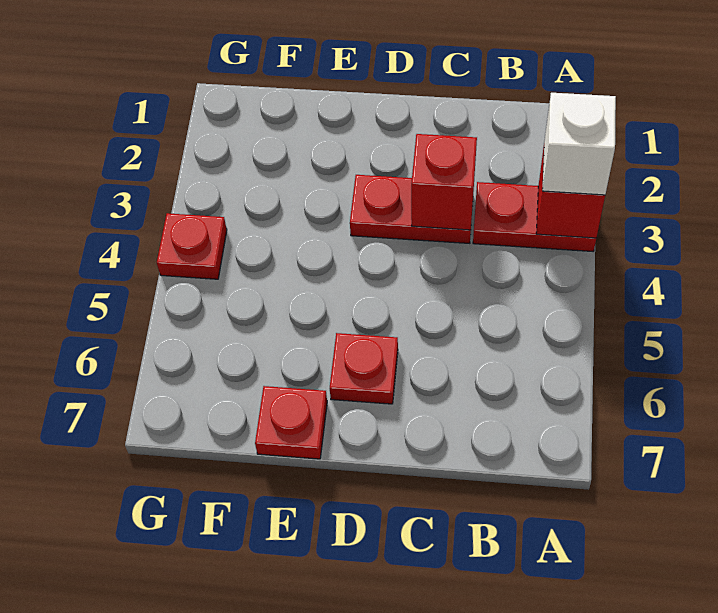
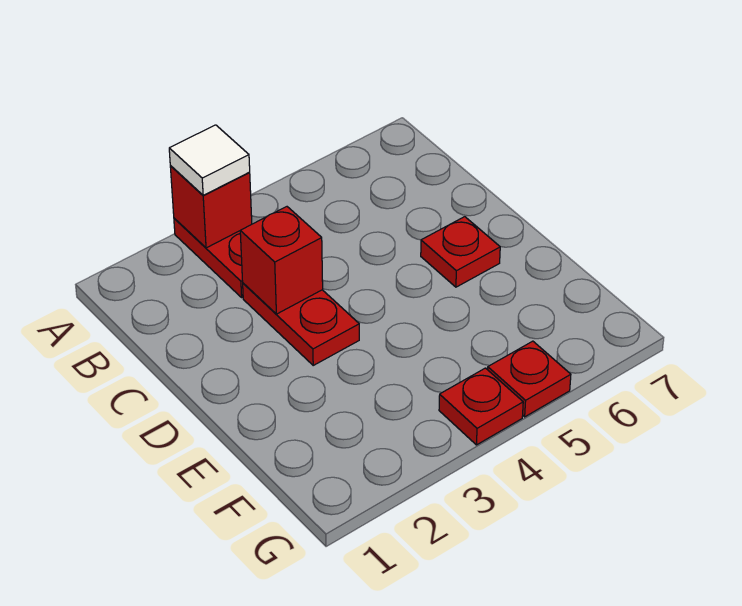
white brick A3 level 3 -> white tile A3 level 3
red plate E7 level 1 -> red plate G5 level 1

